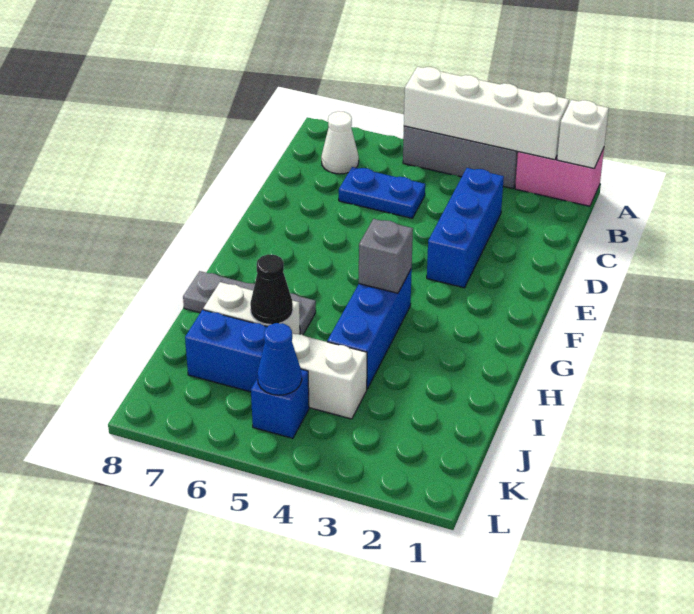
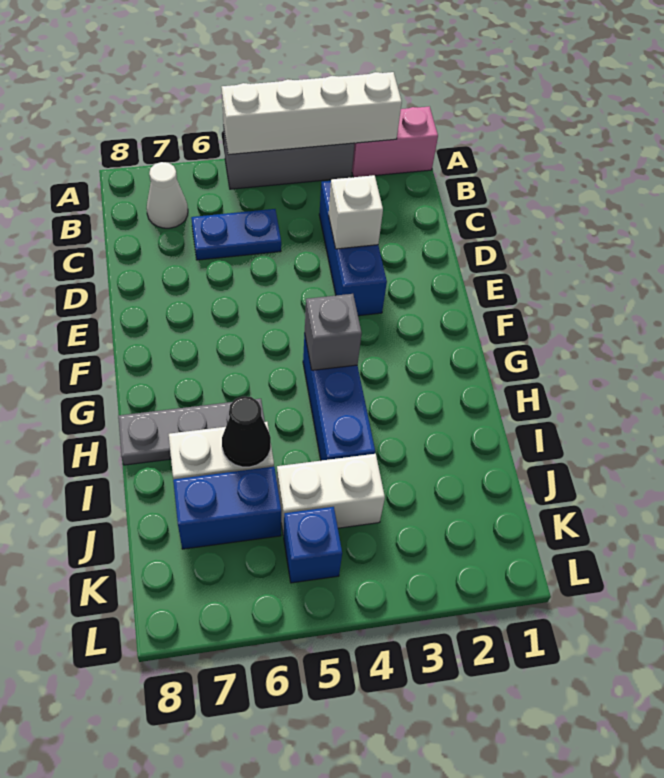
white brick A1 level 2 -> white brick D3 level 2
blue cone K5 level 2 -> none

